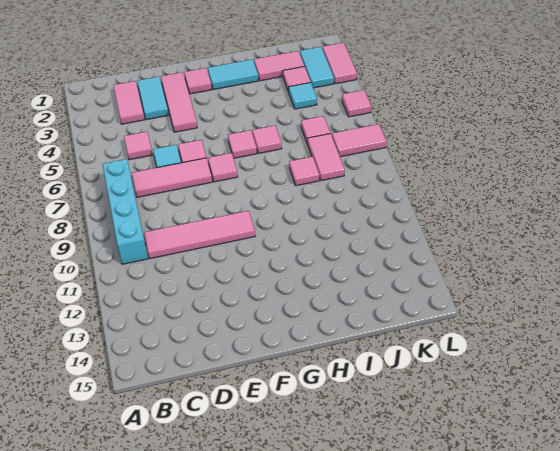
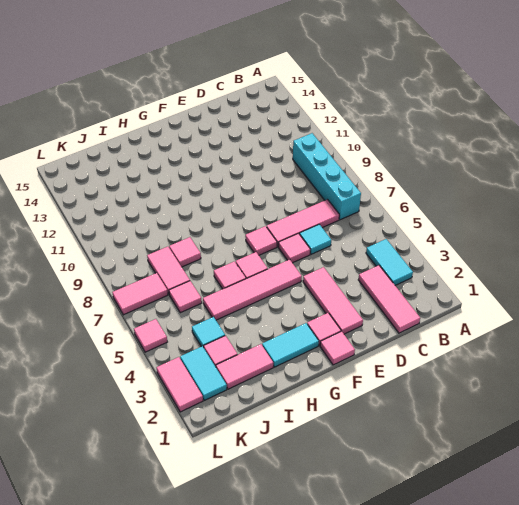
pink tile C2:C3 level 1 -> pink tile C1:C3 level 1
pink tile C5 level 1 -> pink tile F1 level 1
pink tile C10:F10 level 1 -> pink tile F5:I5 level 1
cyan tile D2:D3 level 1 -> cyan tile B3:B4 level 1

